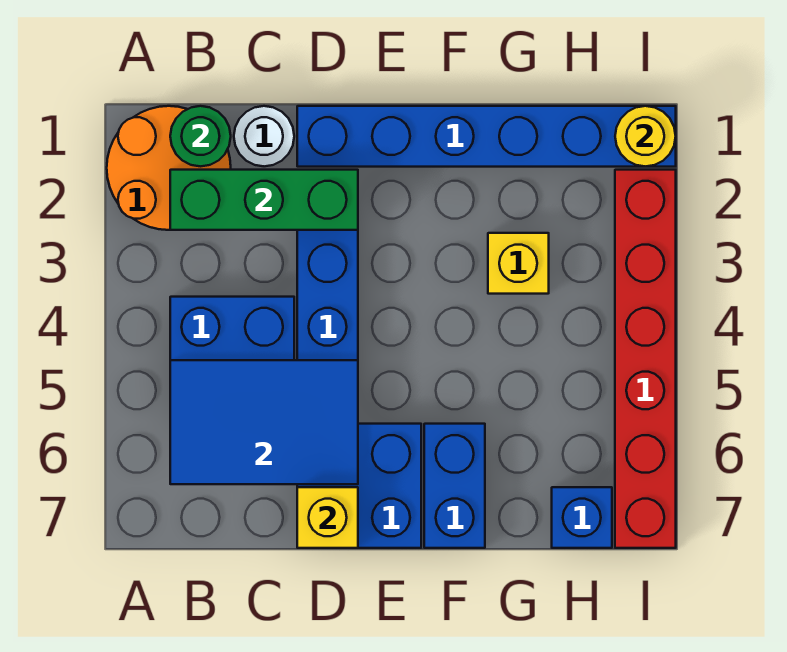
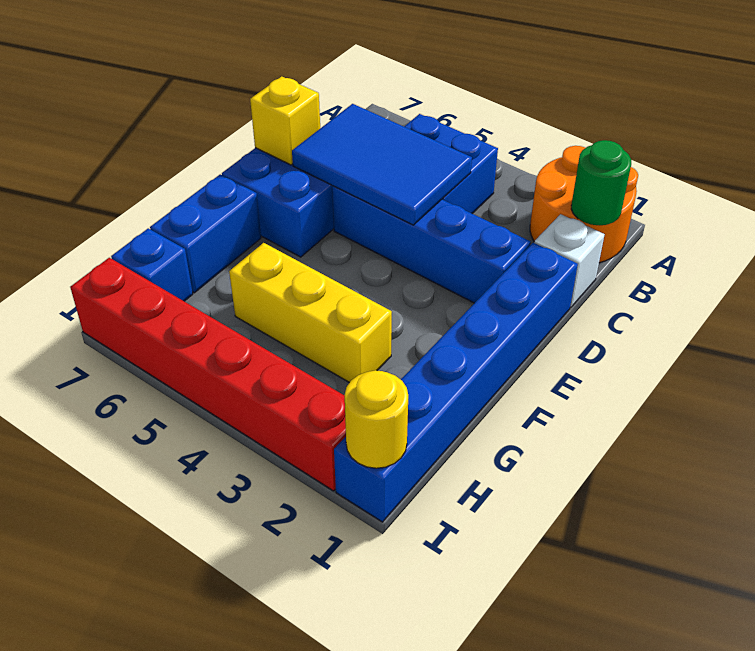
green brick B2:D2 level 2 -> none
blue tile B5:D6 level 2 -> blue tile C4:D6 level 2
white round brick C1 level 1 -> white brick C1 level 1
blue brick F6:F7 level 1 -> blue brick F7:G7 level 1
yellow brick G3 level 1 -> yellow brick G3:G5 level 1

